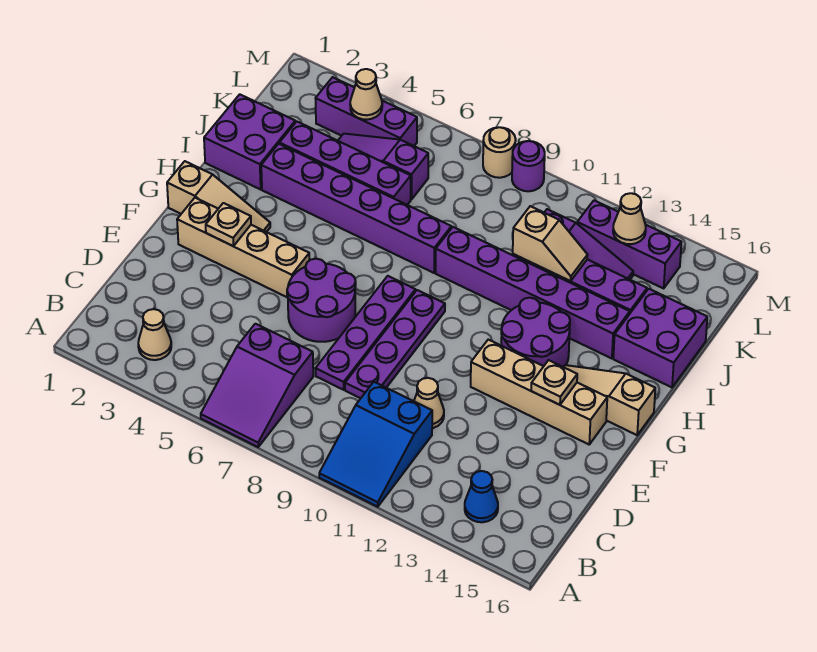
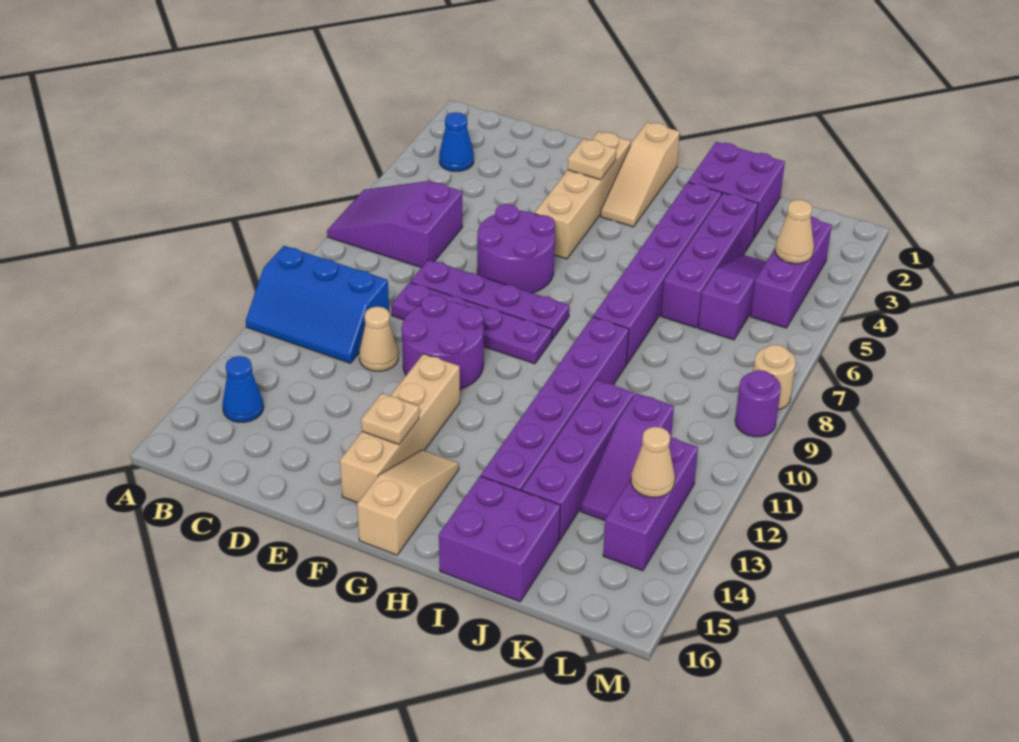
blue slope A10:C11 level 1 top C -> blue slope A10:C11 level 1 top 10
tan cone B3 level 1 -> blue cone B3 level 1
purple round brick G12:H13 level 1 -> purple round brick E10:F11 level 1
tan slope J11:J12 level 2 top 11 -> none

